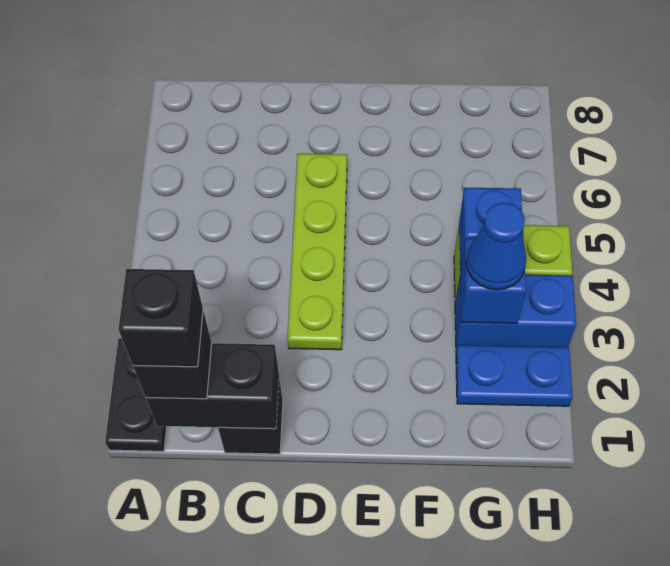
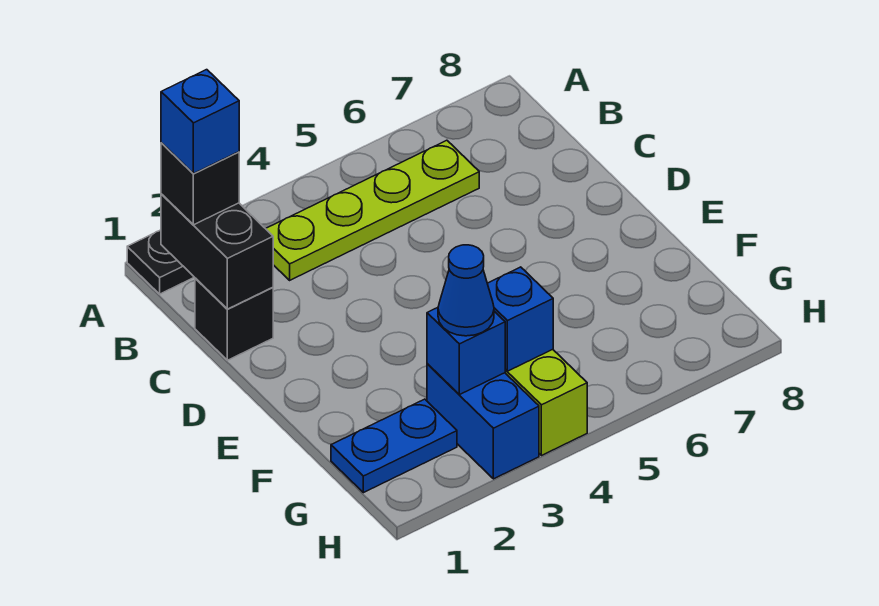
black brick B1 level 4 -> blue brick B1 level 4
lime plate D3:D6 level 1 -> lime plate B3:B6 level 1
blue plate G2:H2 level 1 -> blue plate G1:G2 level 1

